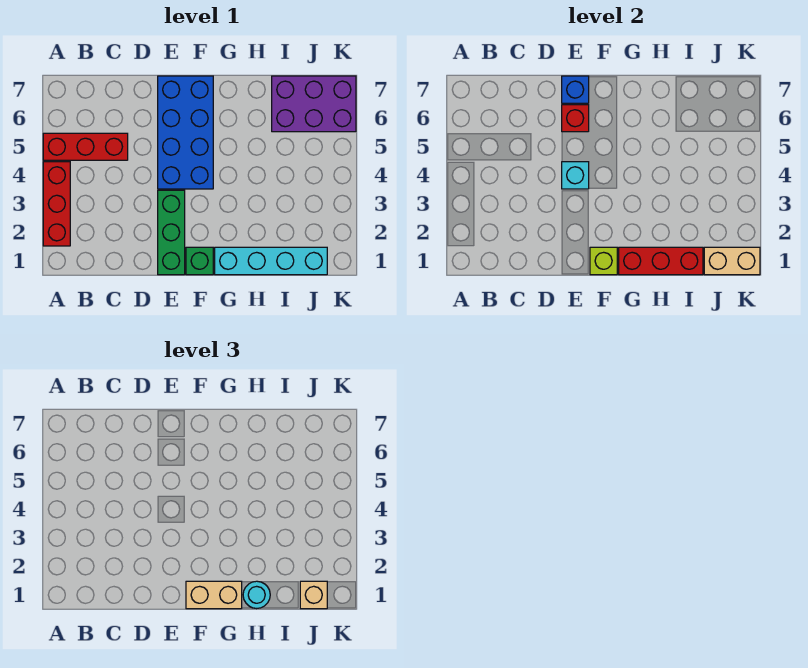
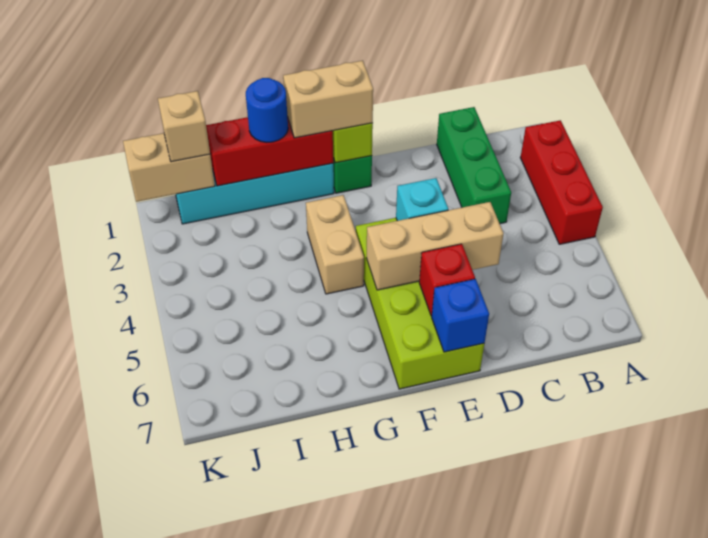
red brick A5:C5 level 1 -> none
none -> tan brick D5:F5 level 2
green brick E1:E3 level 1 -> green brick C1:C3 level 1
blue brick E4:F7 level 1 -> lime brick E4:F7 level 1
none -> tan brick G3:G4 level 1
cyan round brick H1 level 3 -> blue round brick H1 level 3
purple brick I6:K7 level 1 -> none

